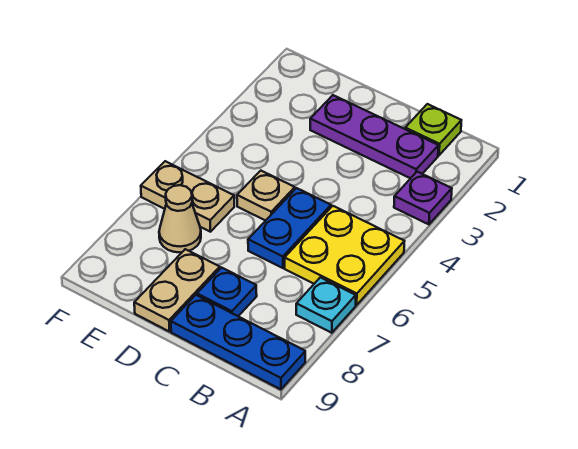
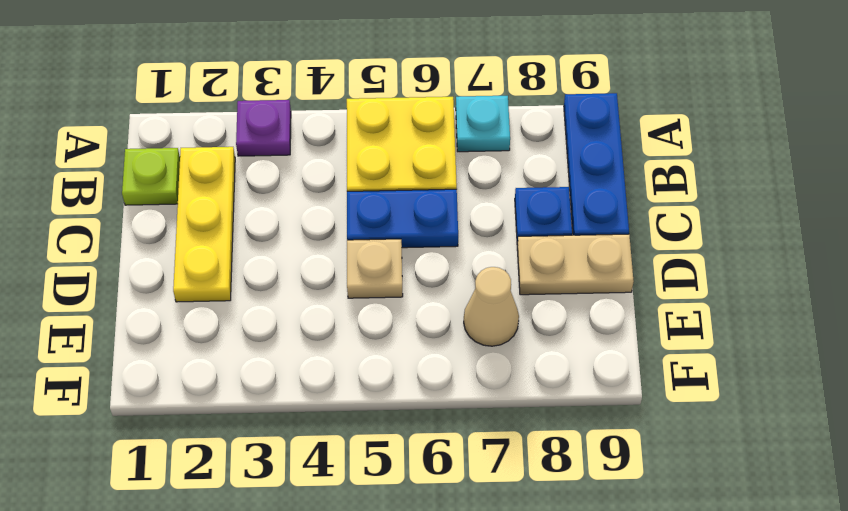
purple plate B2:D2 level 1 -> yellow plate B2:D2 level 1
tan plate E6:F6 level 1 -> none

